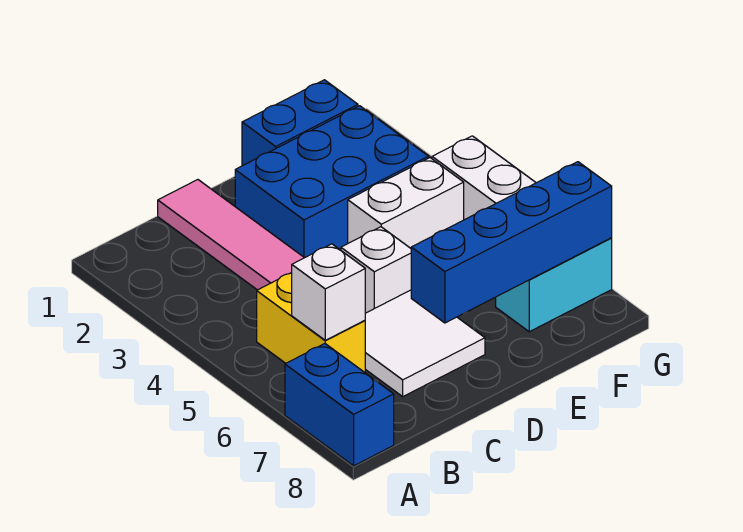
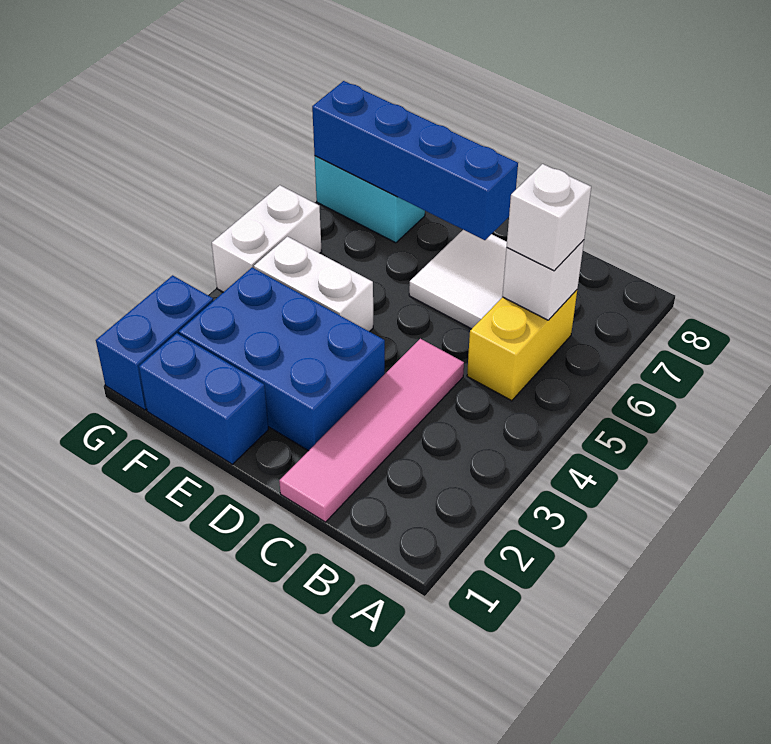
blue brick A7:A8 level 1 -> blue brick G1:G2 level 1
white brick D5 level 1 -> white brick B6 level 3

